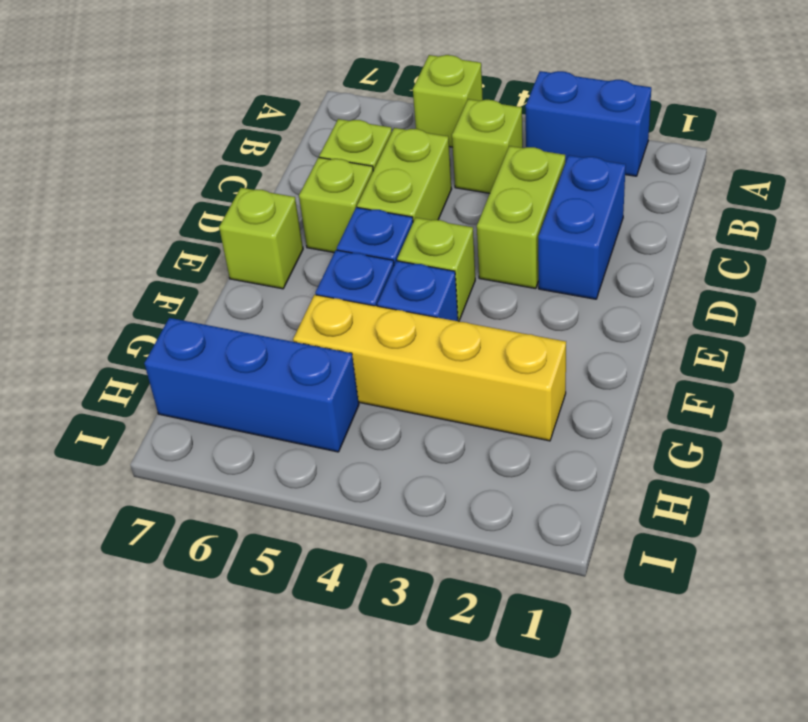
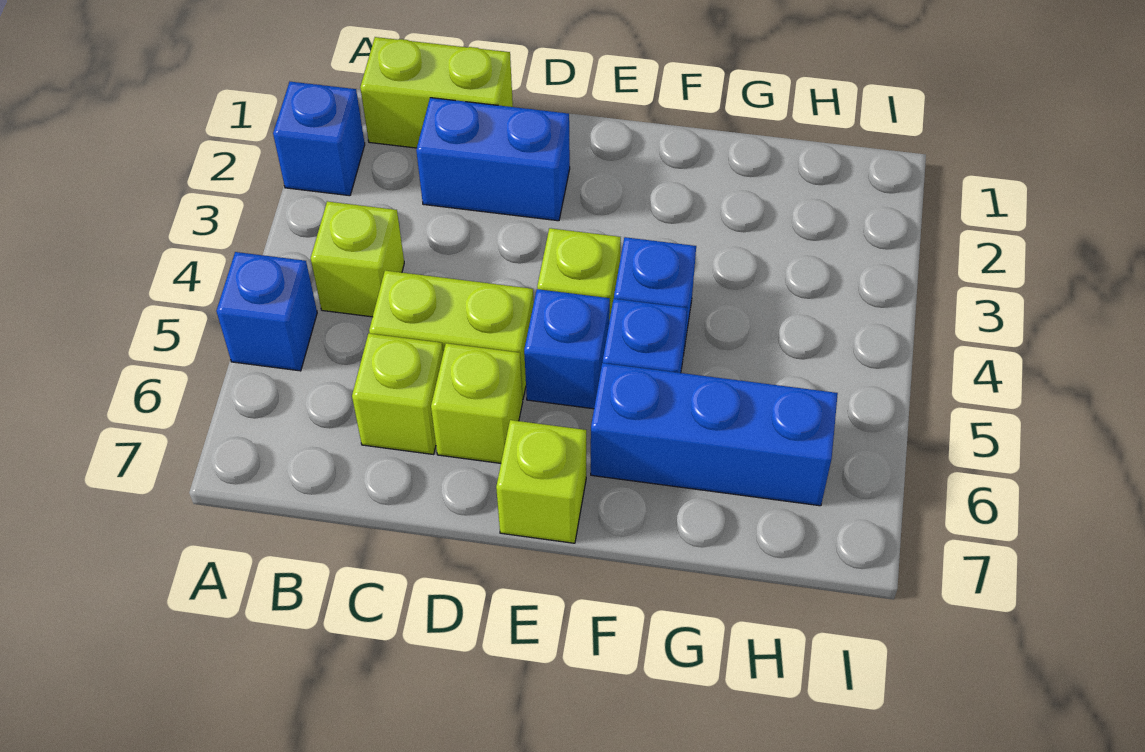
blue brick A2:A3 level 1 -> blue brick A2 level 1
lime brick A5 level 1 -> blue brick A5 level 1
lime brick C3:D3 level 1 -> lime brick B1:C1 level 1
yellow brick G2:G5 level 1 -> none
blue brick H5:H7 level 1 -> blue brick F6:H6 level 1

